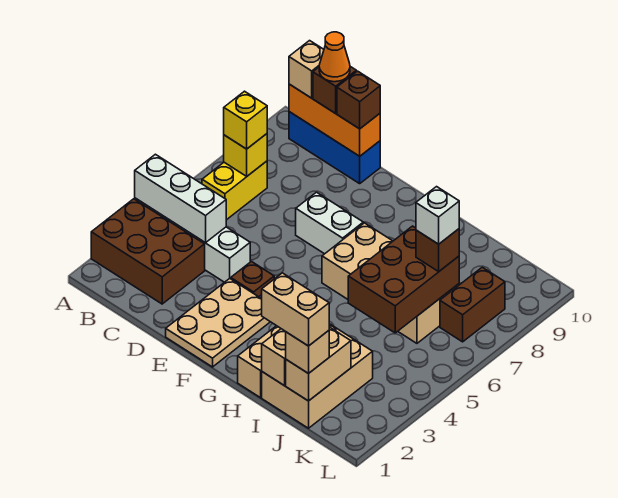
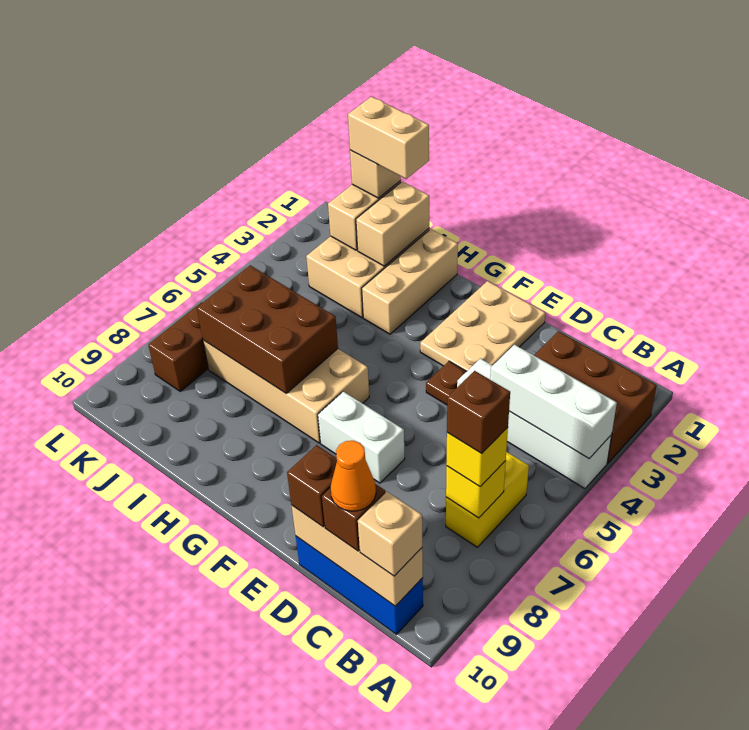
orange brick B10:D10 level 2 -> tan brick B10:D10 level 2
brown brick I5:J7 level 2 -> brown brick H6:J7 level 2
brown brick J7 level 3 -> brown brick B7 level 4
white brick J7 level 4 -> none

